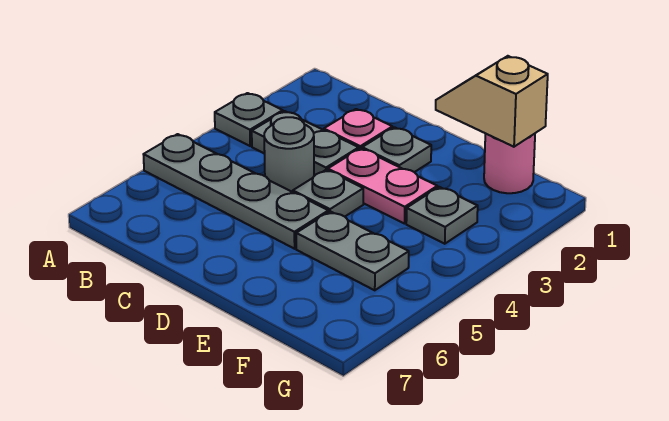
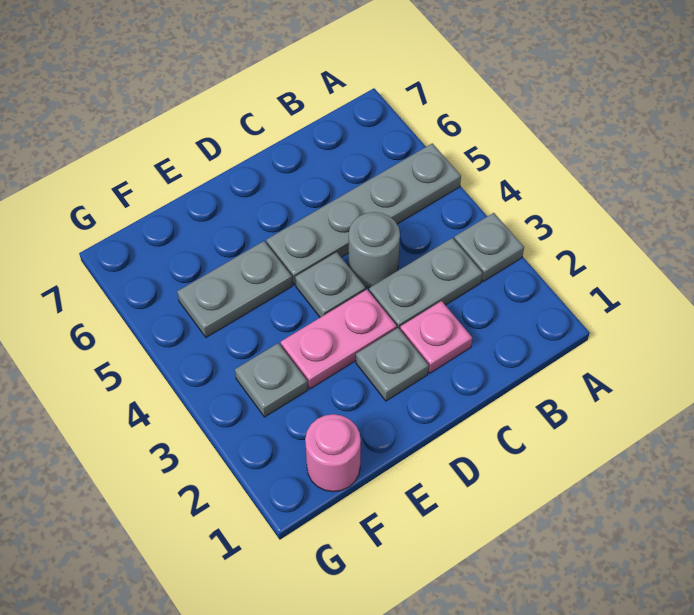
tan slope E1:F1 level 2 top F -> none

